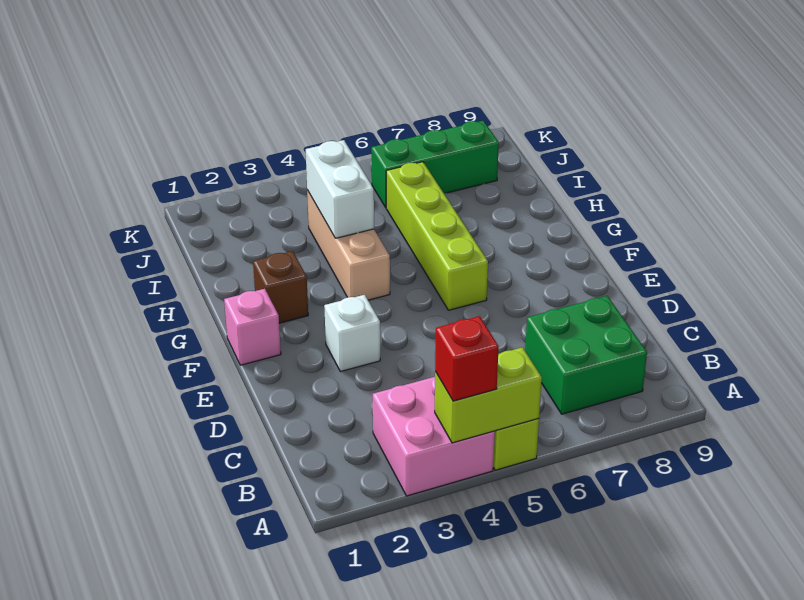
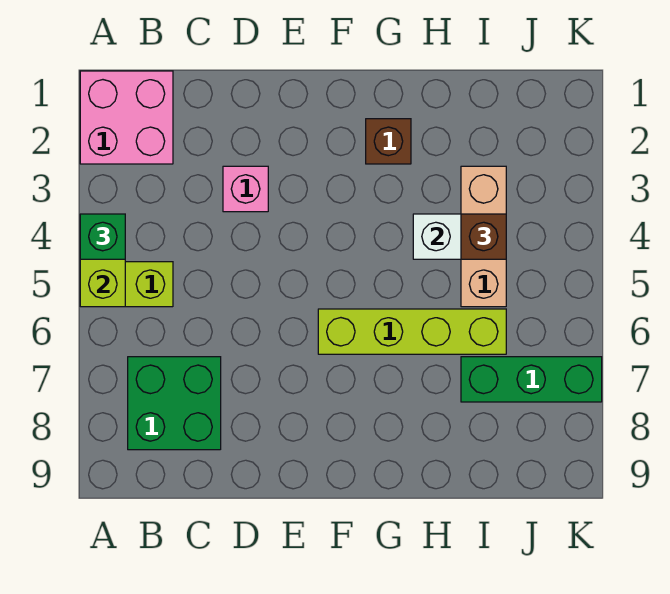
pink brick A3:B4 level 1 -> pink brick A1:B2 level 1
red brick A4 level 3 -> green brick A4 level 3
white brick E3 level 1 -> none
pink brick F1 level 1 -> pink brick D3 level 1
tan brick G4:I4 level 1 -> tan brick I3:I5 level 1
none -> brown brick I4 level 3
green brick J6:J8 level 1 -> green brick I7:K7 level 1

